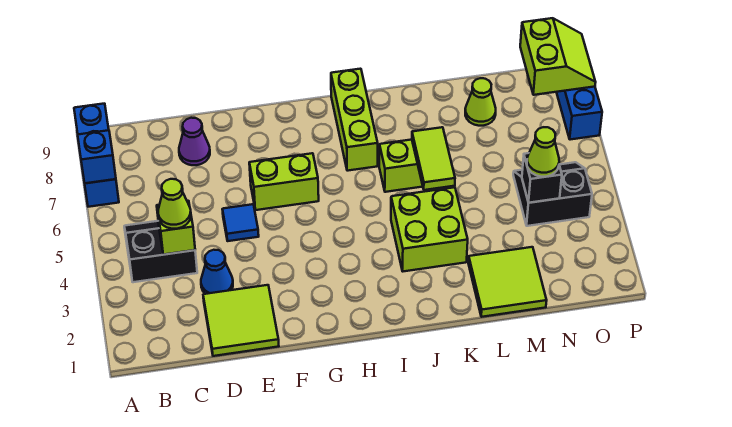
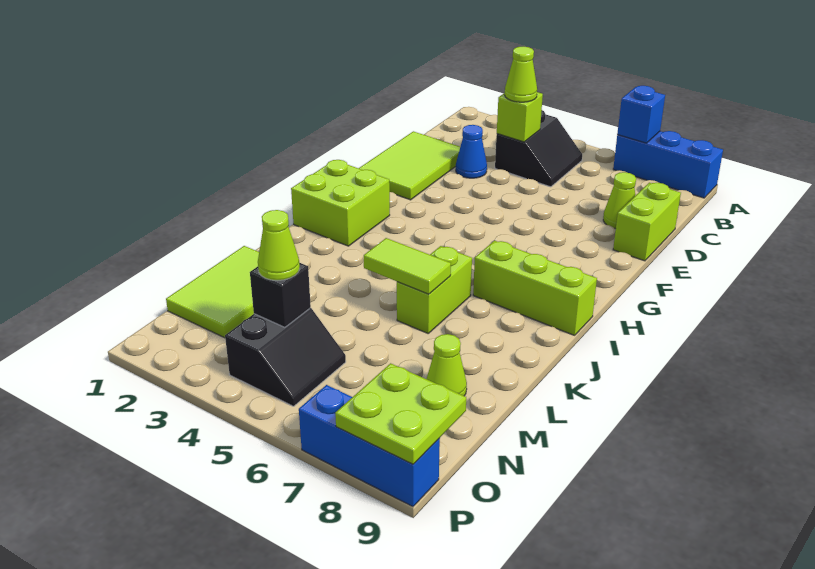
lime tile D1:E2 level 1 -> lime tile D1:F2 level 1
purple cone D8 level 1 -> lime cone D8 level 1
blue tile E5 level 1 -> none
lime brick F6:G6 level 1 -> lime brick D9:E9 level 1
lime brick J3:K4 level 1 -> lime brick H1:I2 level 1
lime tile L1:M2 level 1 -> lime tile L1:N2 level 1
lime slope O8:P9 level 2 top O -> lime plate O8:P9 level 2

